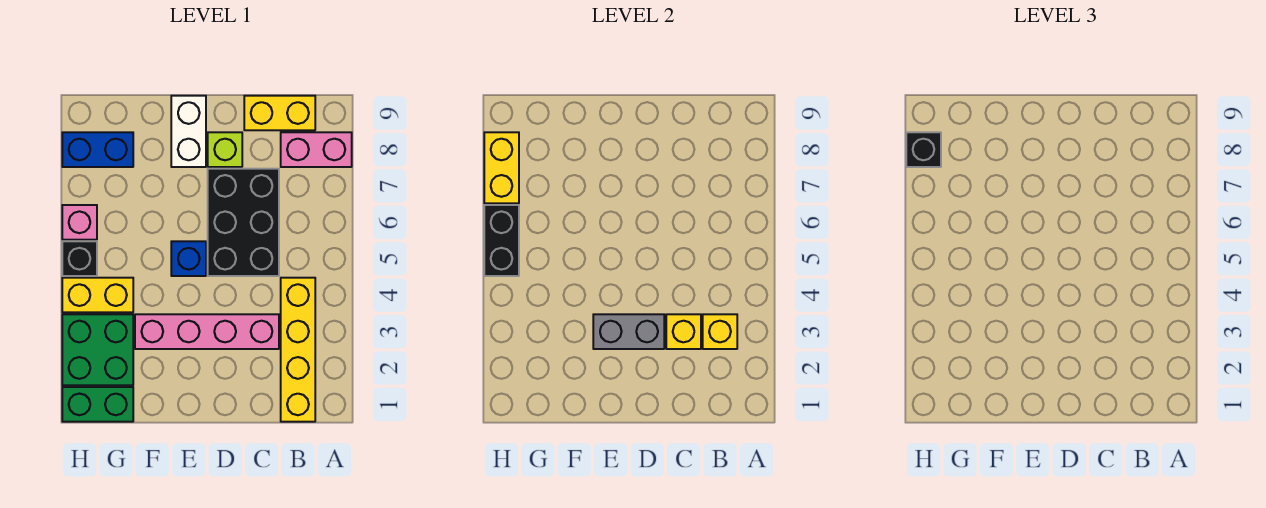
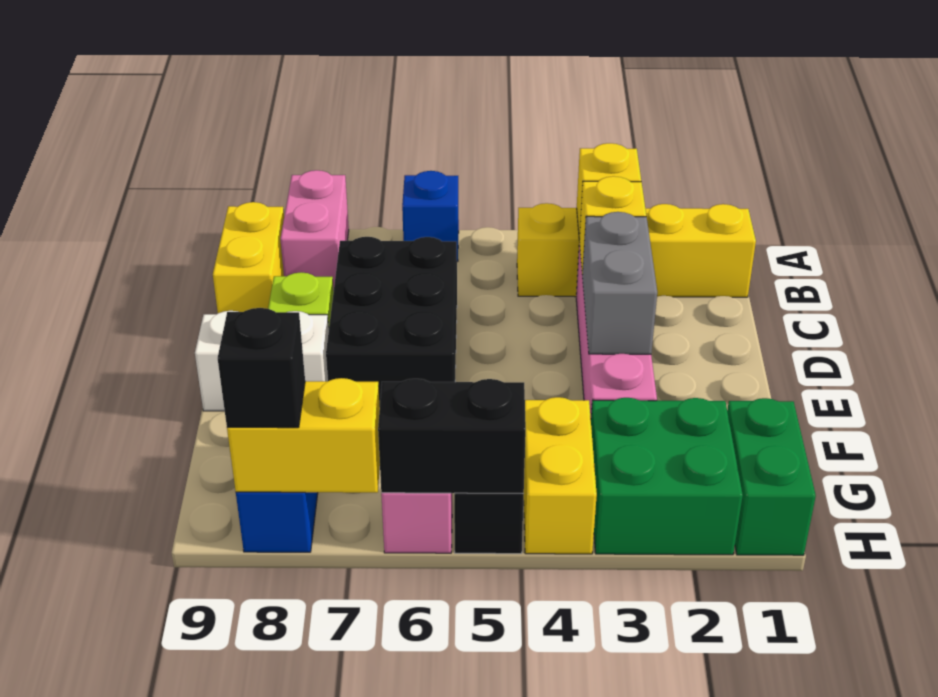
black brick C5:D7 level 1 -> black brick C6:E7 level 1
blue brick E5 level 1 -> blue brick A6 level 1

